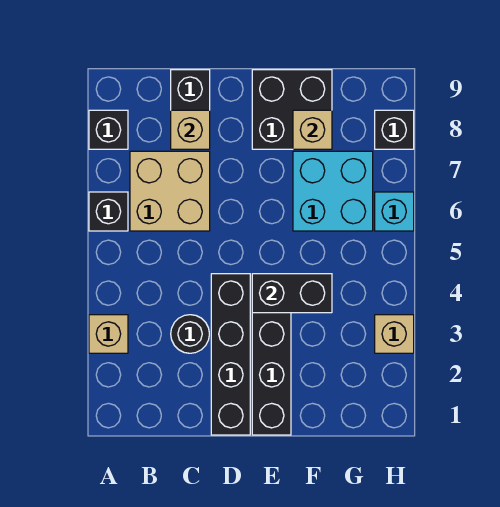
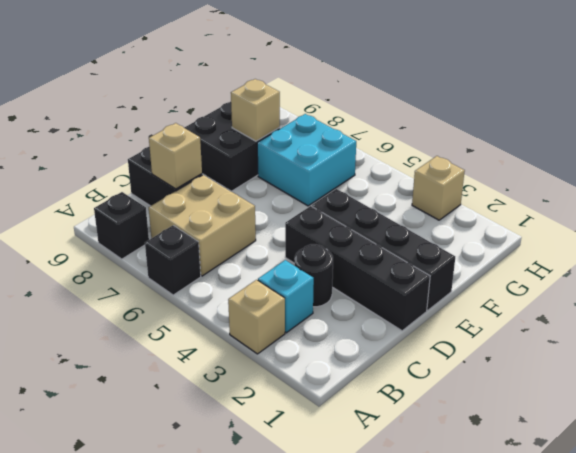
black brick E4:F4 level 2 -> none
cyan brick H6 level 1 -> cyan brick B3 level 1
black brick H8 level 1 -> none

